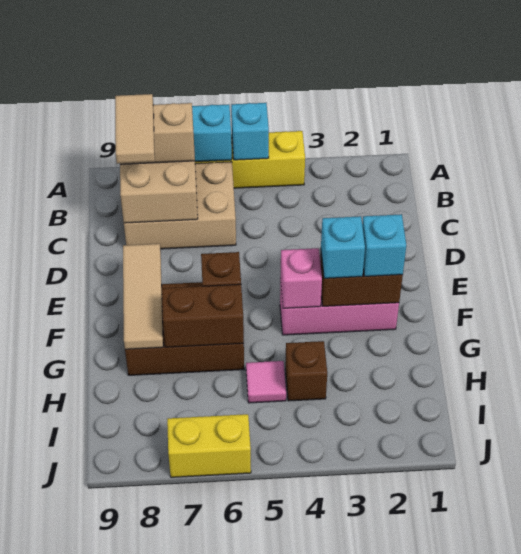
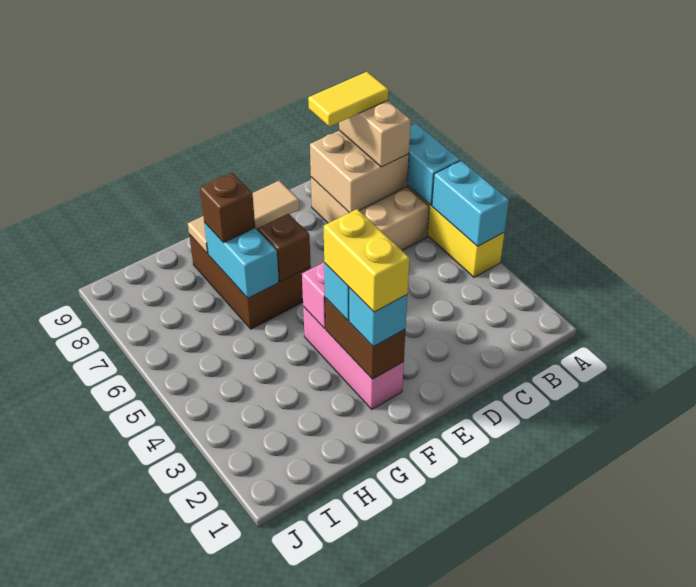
cyan brick A5 level 2 -> cyan brick A4:A5 level 2
tan tile B8:C8 level 4 -> yellow tile B8:C8 level 4
brown brick G6:G7 level 2 -> cyan brick G6:G7 level 2
brown brick H4 level 1 -> brown brick G7 level 3
pink tile H5 level 1 -> none
yellow brick J6:J7 level 1 -> yellow brick F2:F3 level 4

